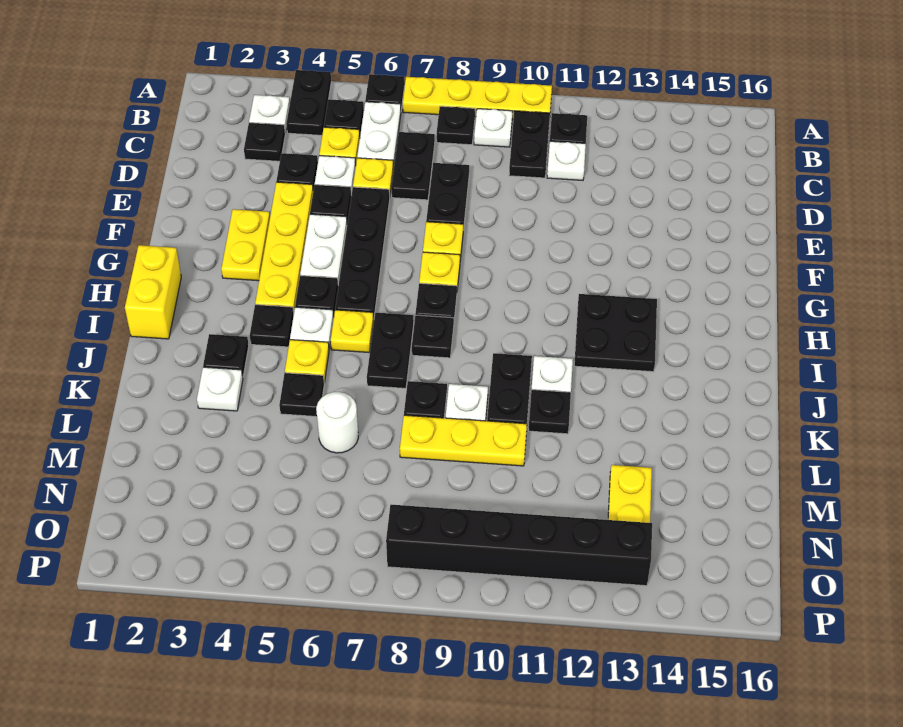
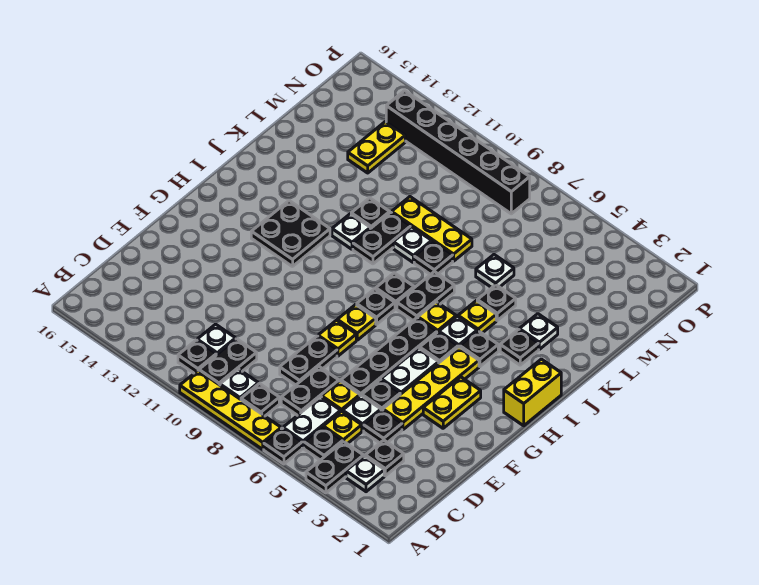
white round brick L6 level 1 -> white plate L6 level 1

